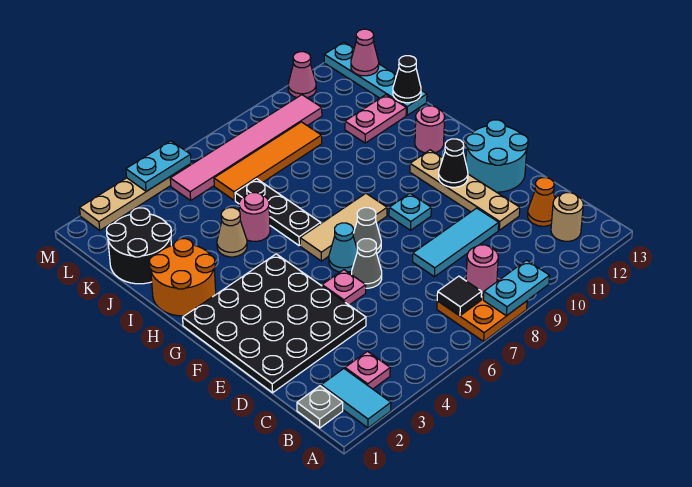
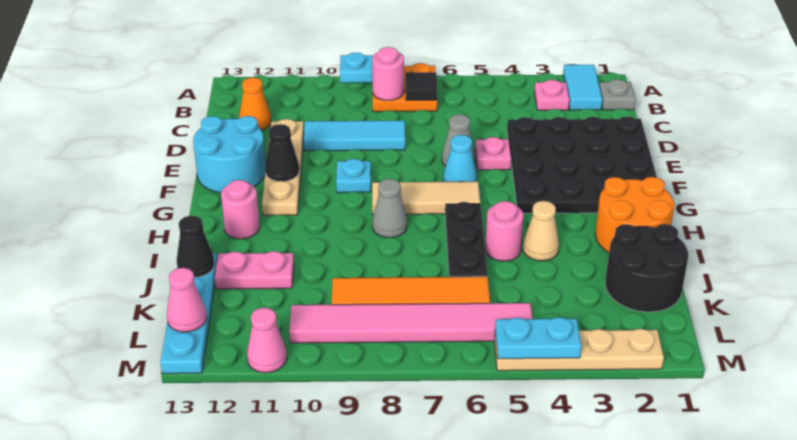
tan round brick B12 level 1 -> none
grey cone F7 level 1 -> grey cone H8 level 1

